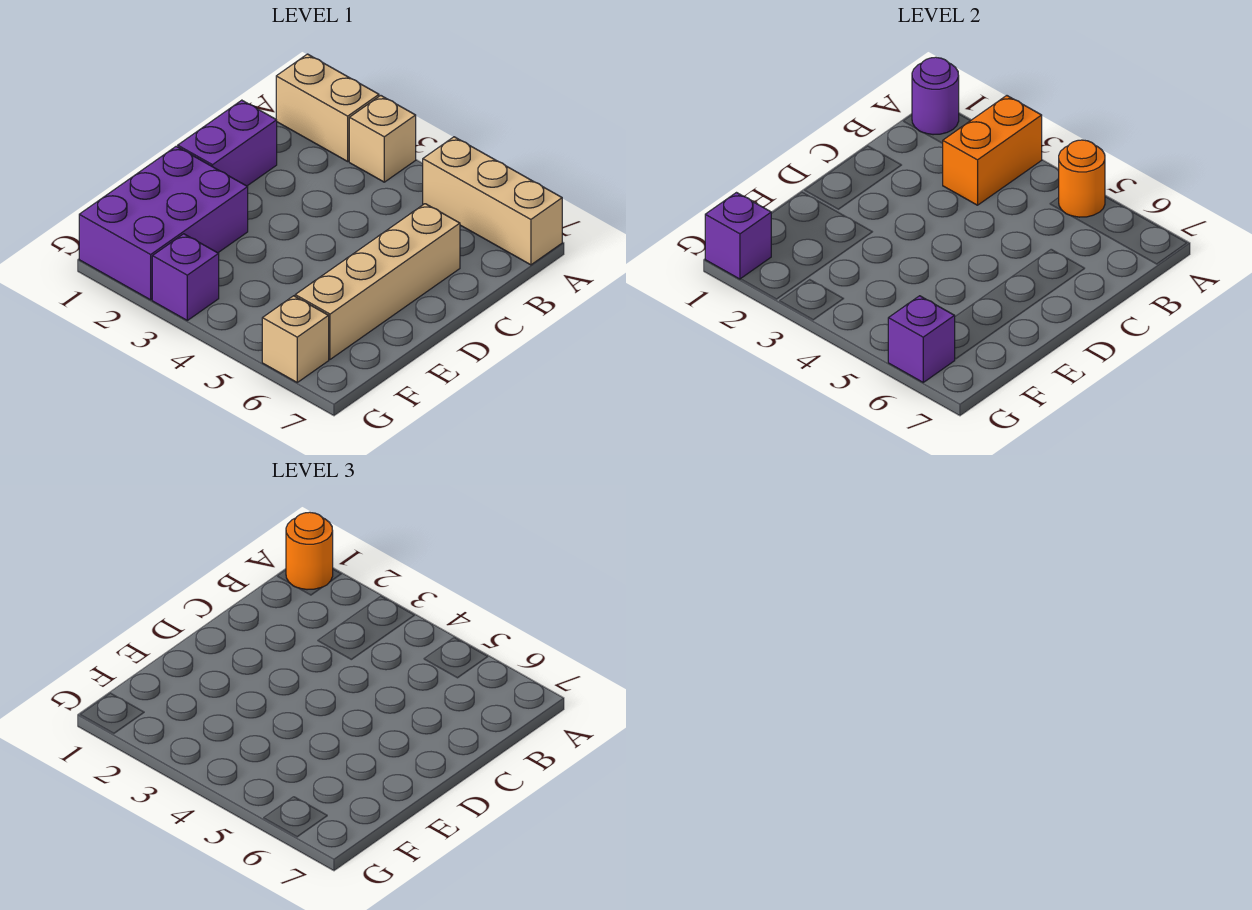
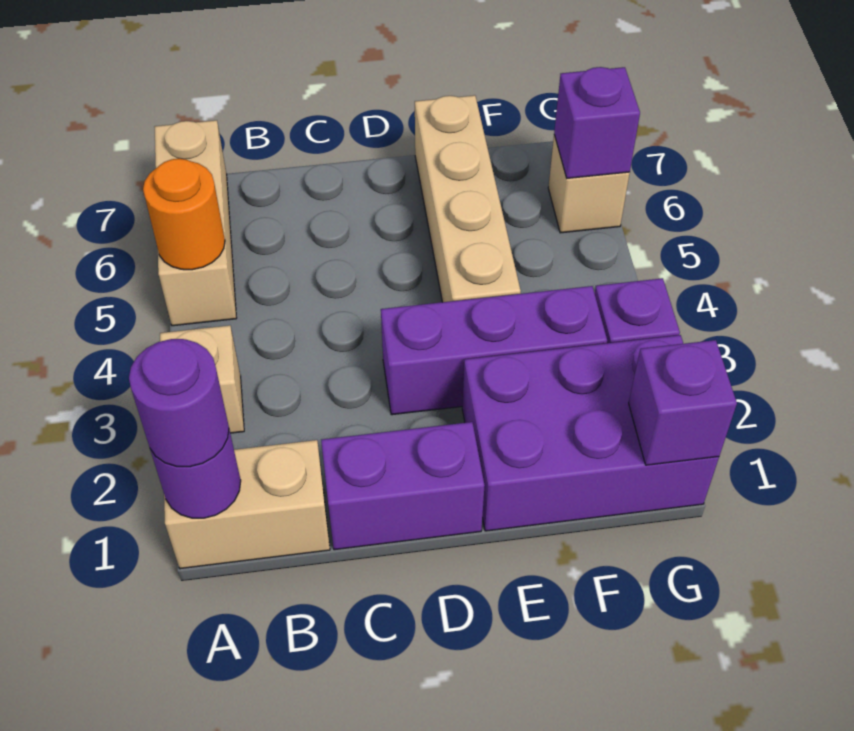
tan brick A1:A2 level 1 -> tan brick A1:B1 level 1
orange round brick A1 level 3 -> purple round brick A1 level 3
orange brick A3:B3 level 2 -> none
tan brick C6:F6 level 1 -> tan brick E4:E7 level 1
none -> purple brick D3:F3 level 1

